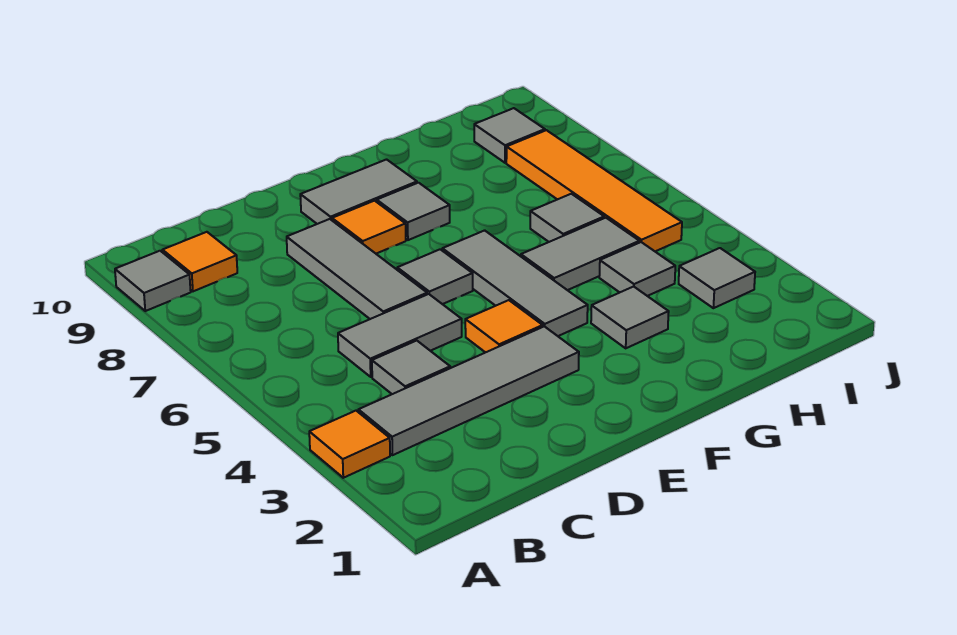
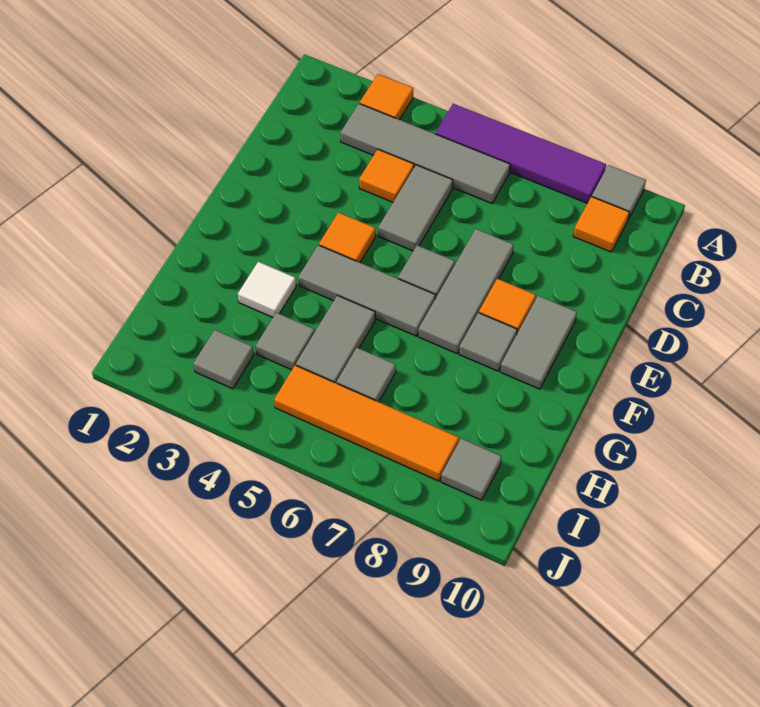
none -> purple tile A5:A8 level 1
grey tile B3:E3 level 1 -> grey tile B3:B6 level 1
grey tile C4 level 1 -> orange tile C4 level 1
grey tile D6:D8 level 1 -> grey tile D7:F7 level 1
grey tile G3 level 1 -> white tile G3 level 1

